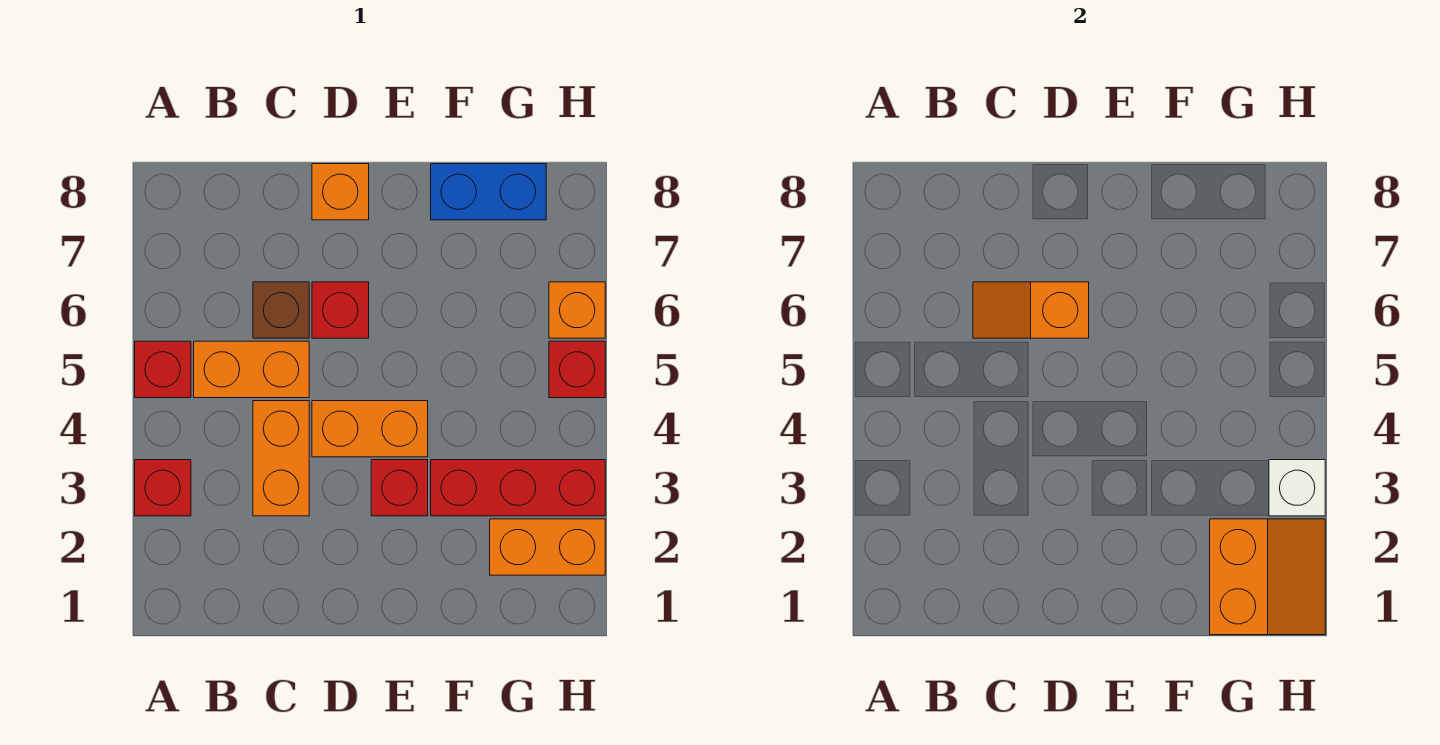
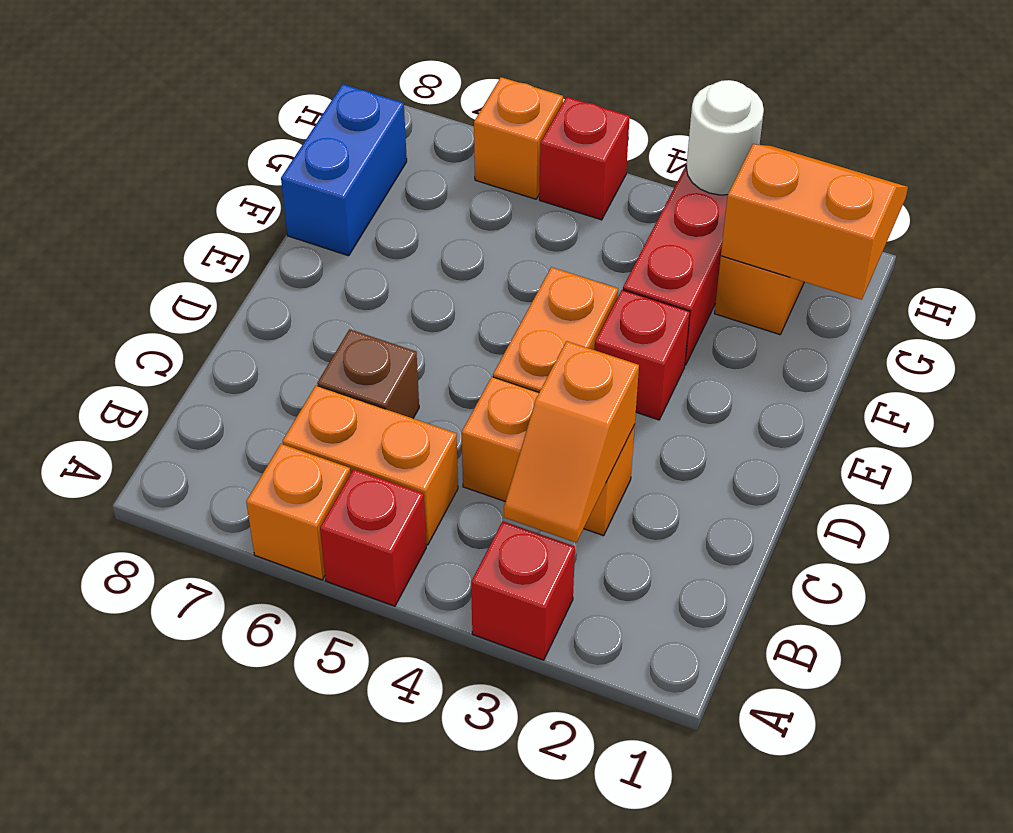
orange brick B5:C5 level 1 -> orange brick B5:B6 level 1
orange slope C6:D6 level 2 top D -> orange slope B3:C3 level 2 top C
red brick D6 level 1 -> none
orange brick D8 level 1 -> orange brick A6 level 1
white brick H3 level 2 -> white round brick H3 level 2

